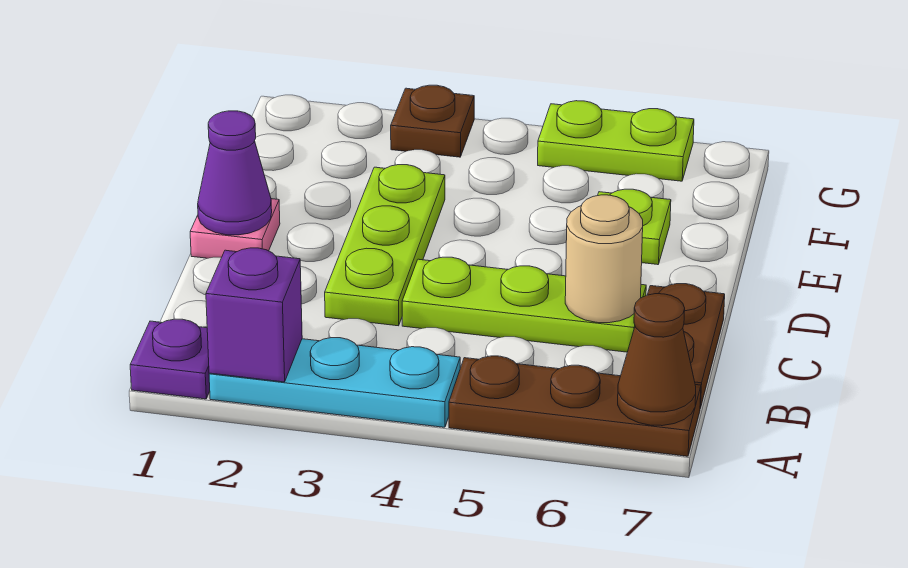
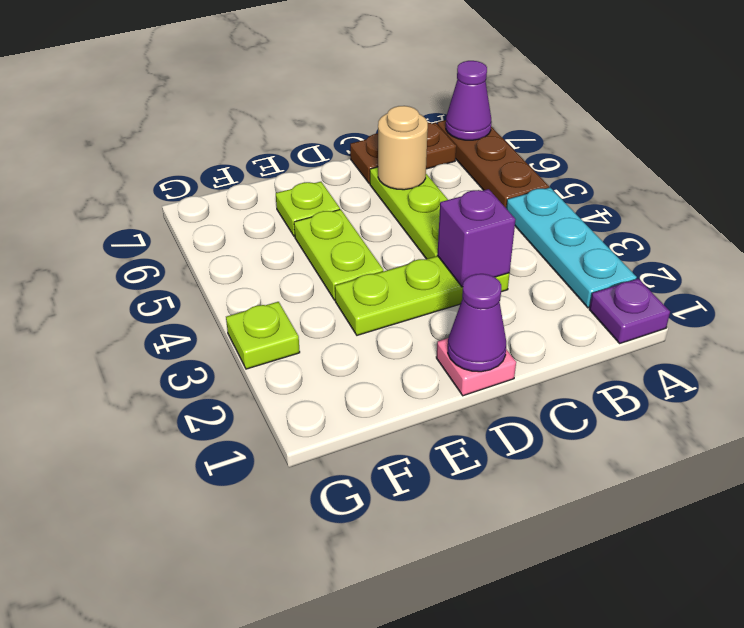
purple brick A2 level 2 -> purple brick C3 level 2
brown cone A7 level 2 -> purple cone A7 level 2
brown plate G3 level 1 -> lime plate G3 level 1
lime plate G5:G6 level 1 -> lime plate E4:E5 level 1

